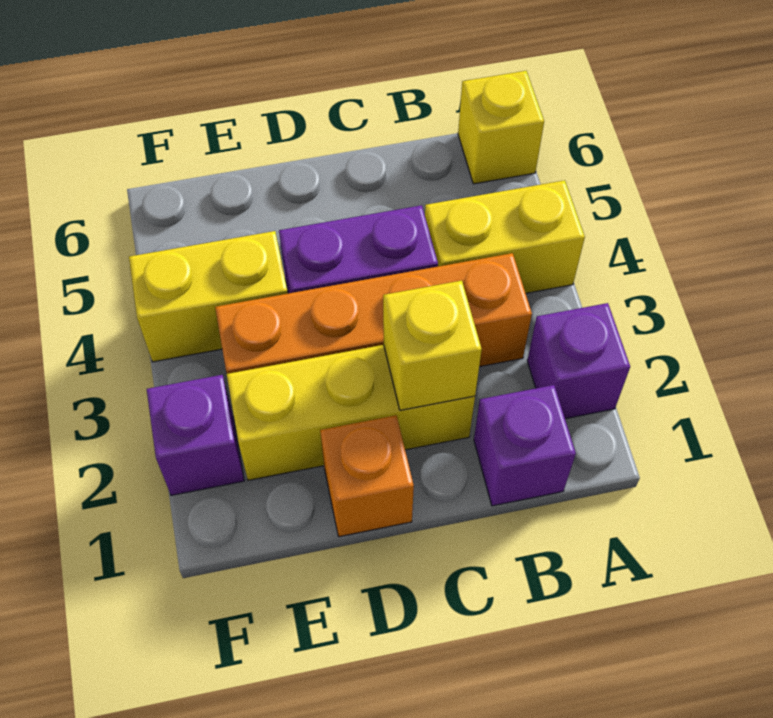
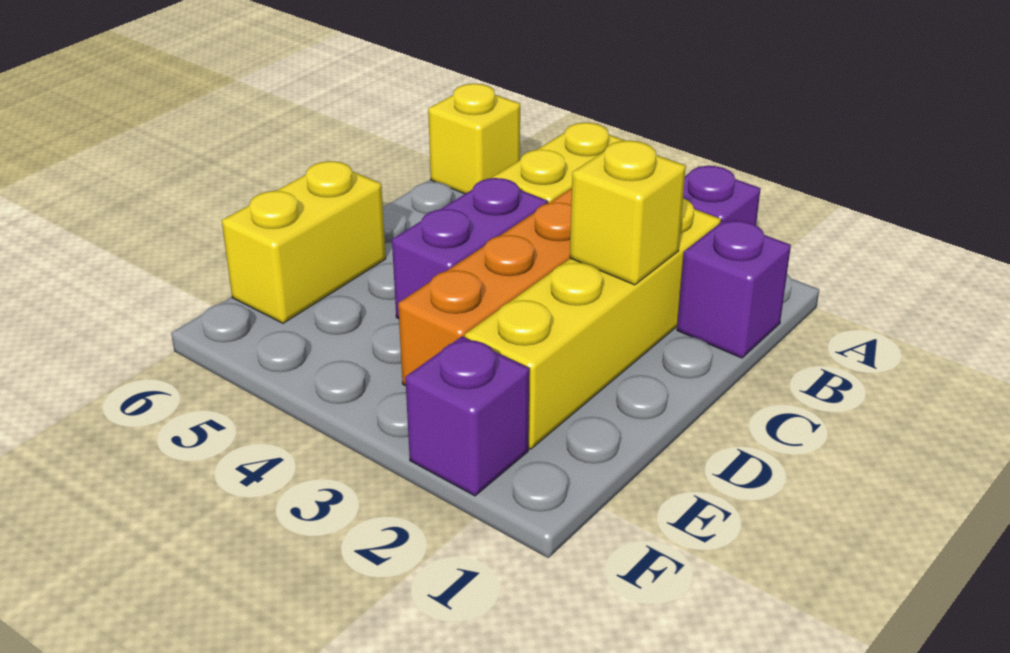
yellow brick C2:E2 level 1 -> yellow brick B2:E2 level 1
orange brick D1 level 1 -> none
yellow brick E4:F4 level 1 -> yellow brick D6:E6 level 1

